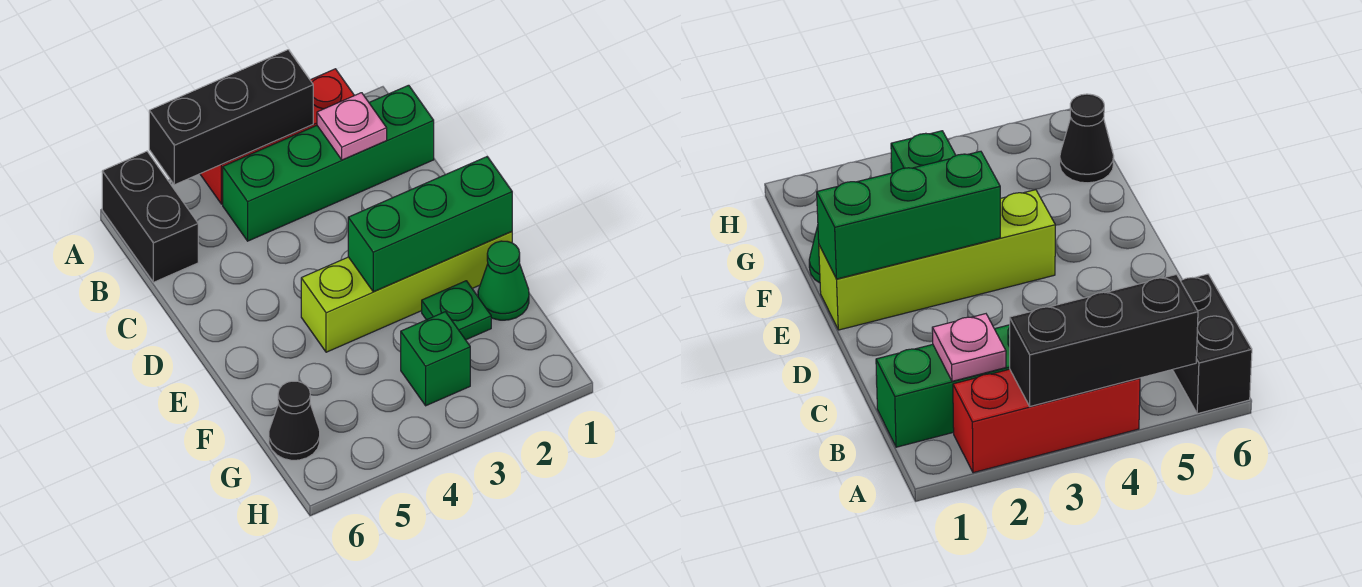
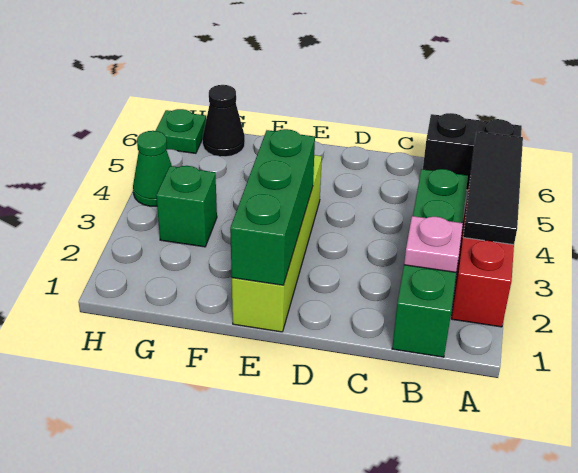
black brick A3:A5 level 2 -> black tile A3:A5 level 2
green cone F1 level 1 -> green cone H4 level 1
green plate F2 level 1 -> green plate H6 level 1

